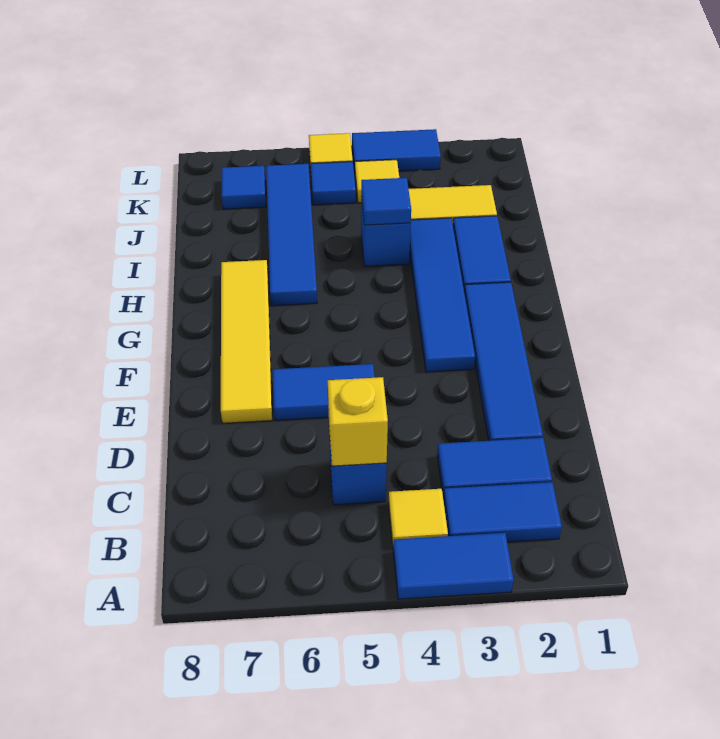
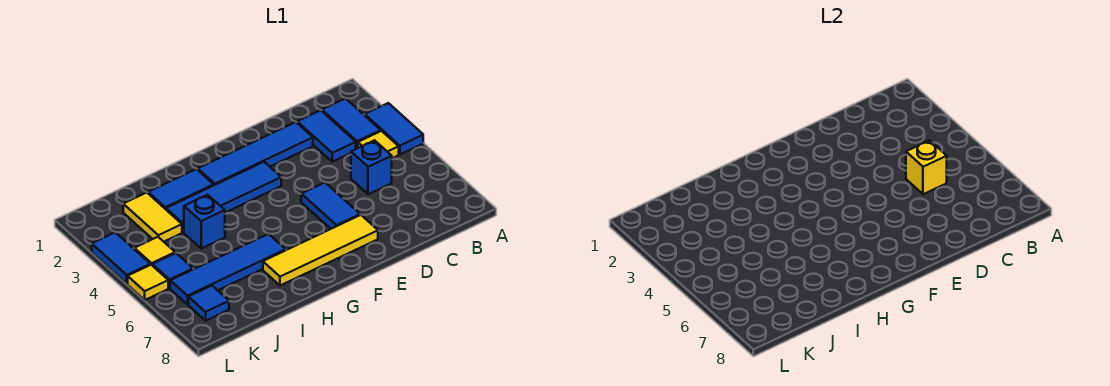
blue tile I4 level 2 -> none

